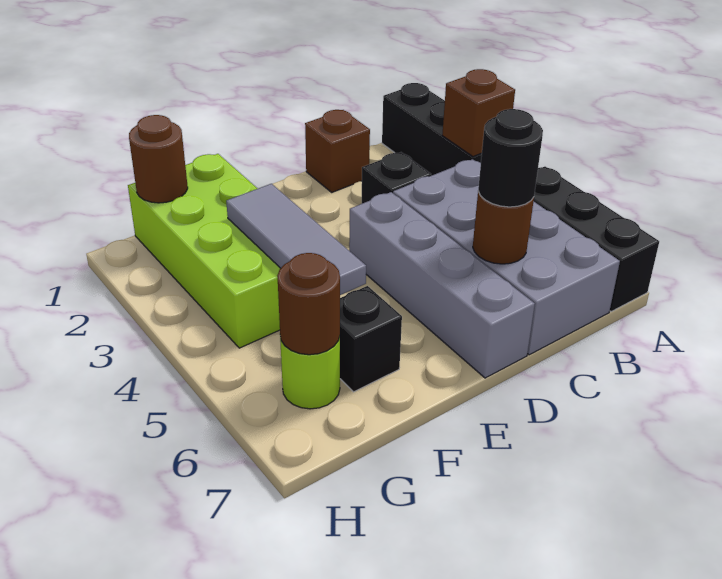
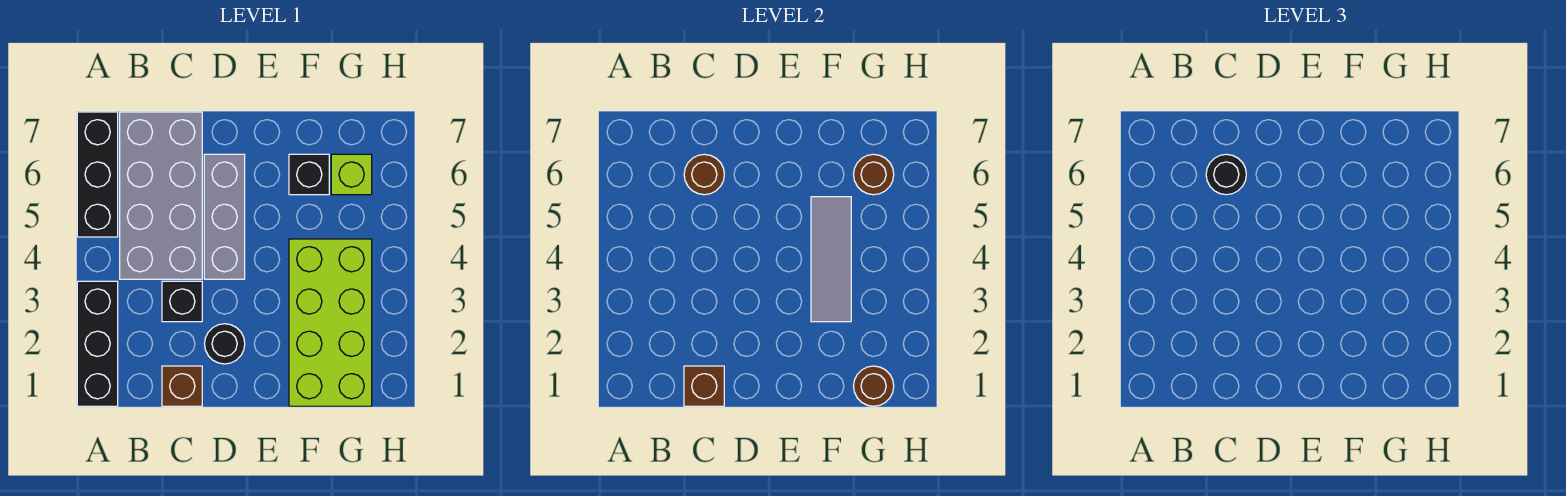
brown brick A3 level 2 -> brown brick C1 level 2
none -> black round brick D2 level 1
grey brick D4:D7 level 1 -> grey brick D4:D6 level 1
lime round brick G6 level 1 -> lime brick G6 level 1

